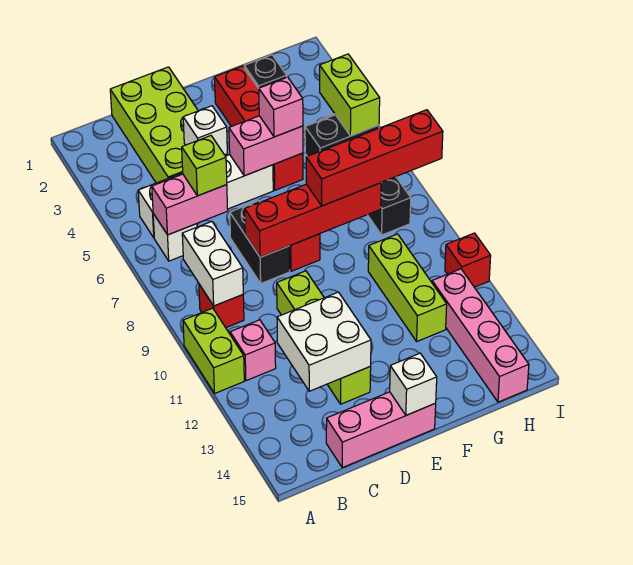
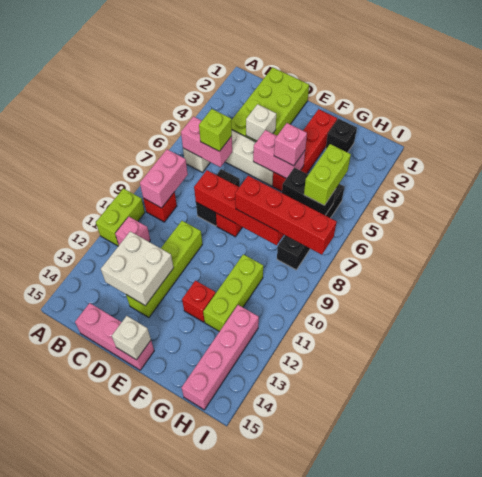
white brick B8:B9 level 2 -> pink brick B8:B9 level 2
red brick I11 level 1 -> red brick F12 level 1

